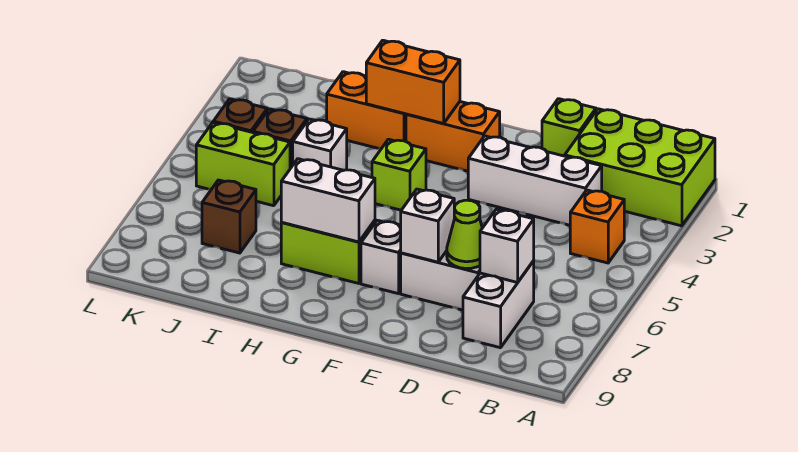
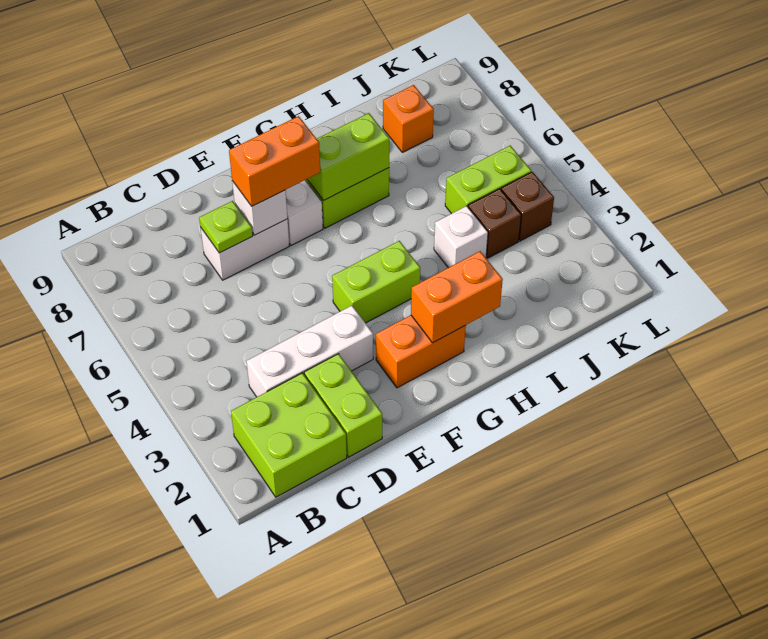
lime brick A1:C2 level 1 -> lime brick B1:C2 level 1
orange brick B4 level 1 -> orange brick J8 level 1
white brick C7:C8 level 1 -> none
white brick C7 level 2 -> none
lime brick D1 level 1 -> lime brick D1:D2 level 1
lime cone D7 level 2 -> lime plate D7 level 2
lime brick G4 level 1 -> lime brick F4:G4 level 1
white brick G7:H7 level 2 -> lime brick G7:H7 level 2
orange brick H2:I2 level 1 -> orange brick E7:F7 level 3
brown brick J7 level 1 -> none

